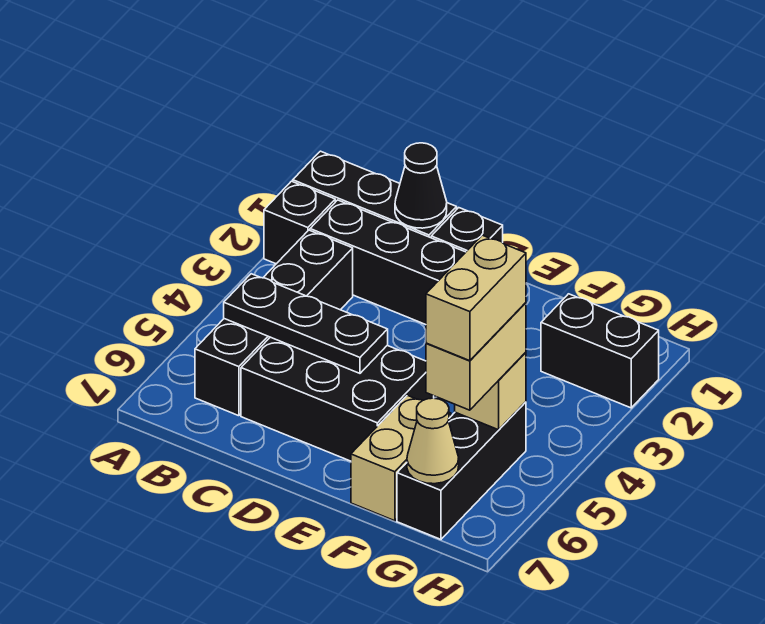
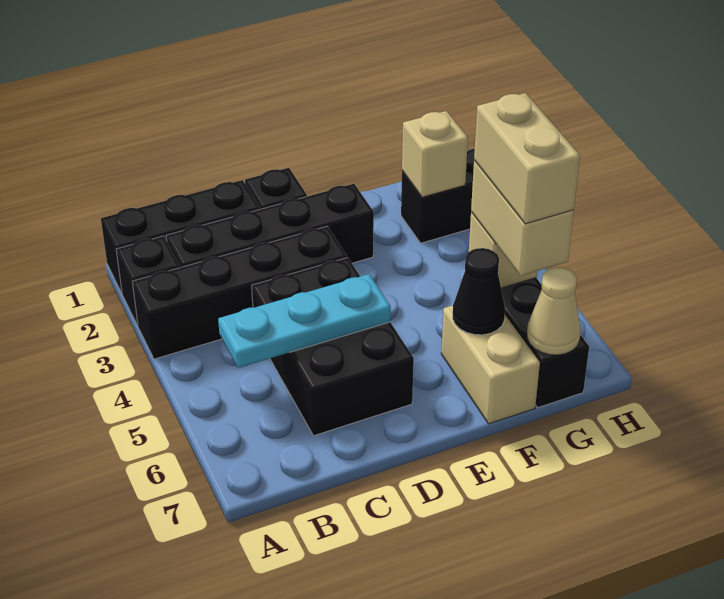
black brick B3:B6 level 1 -> black brick A3:D3 level 1
black plate B5:D5 level 2 -> cyan plate B5:D5 level 2
black cone C1 level 2 -> black cone F6 level 2
black brick C5:E6 level 1 -> black brick C4:D6 level 1
none -> tan brick G2 level 2

